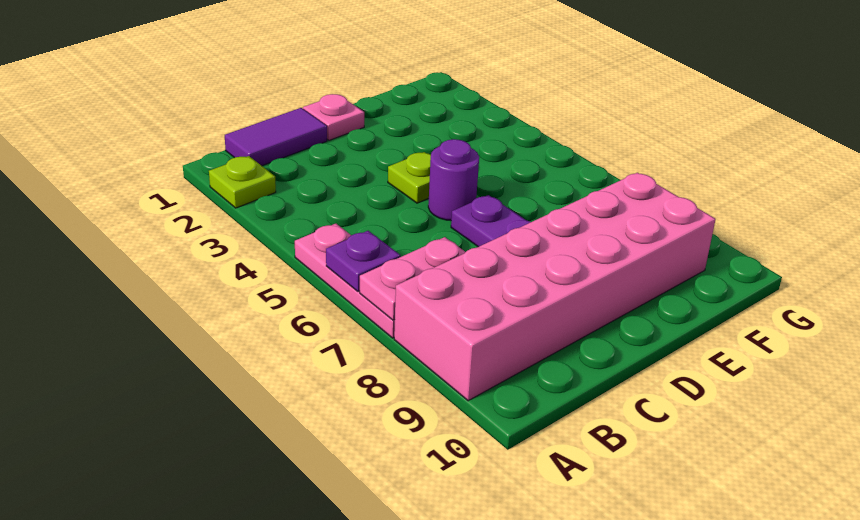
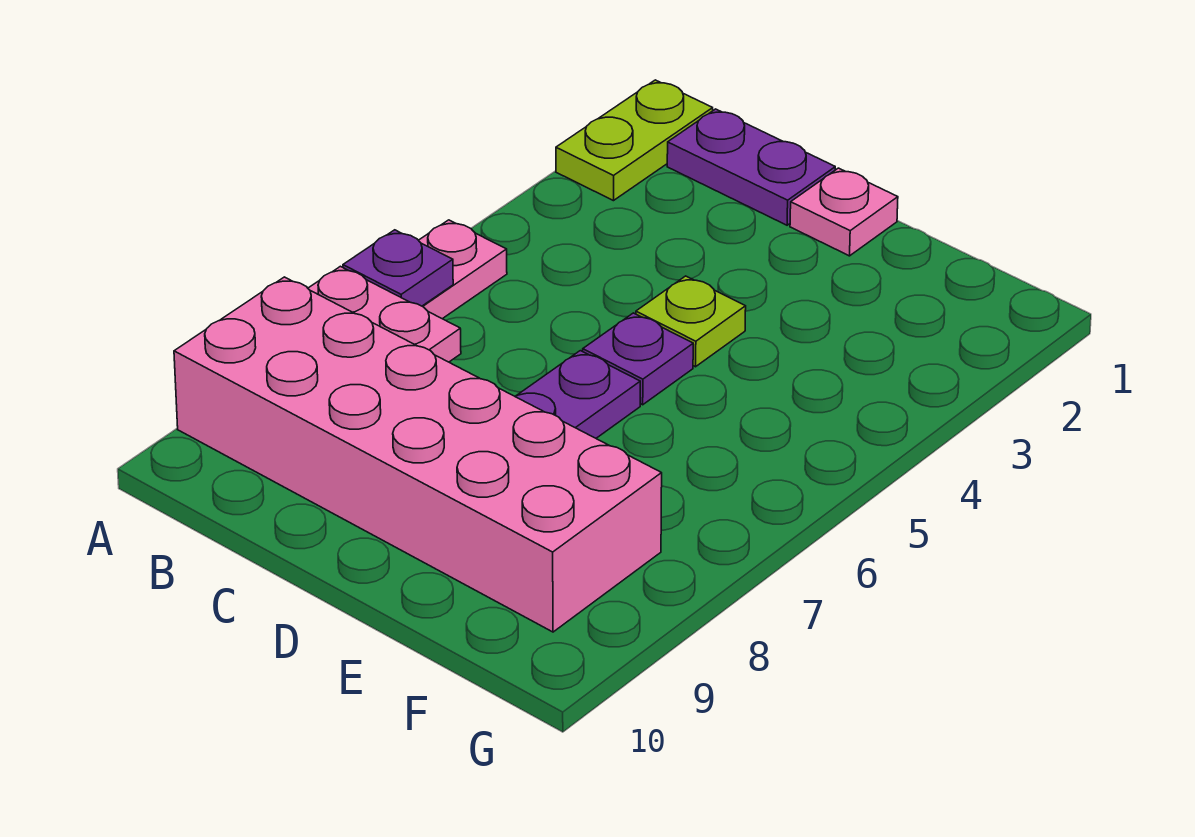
lime plate A2 level 1 -> lime plate A1:A2 level 1
purple tile B1:C1 level 1 -> purple plate B1:C1 level 1
purple round brick D5 level 1 -> purple plate D5 level 1

